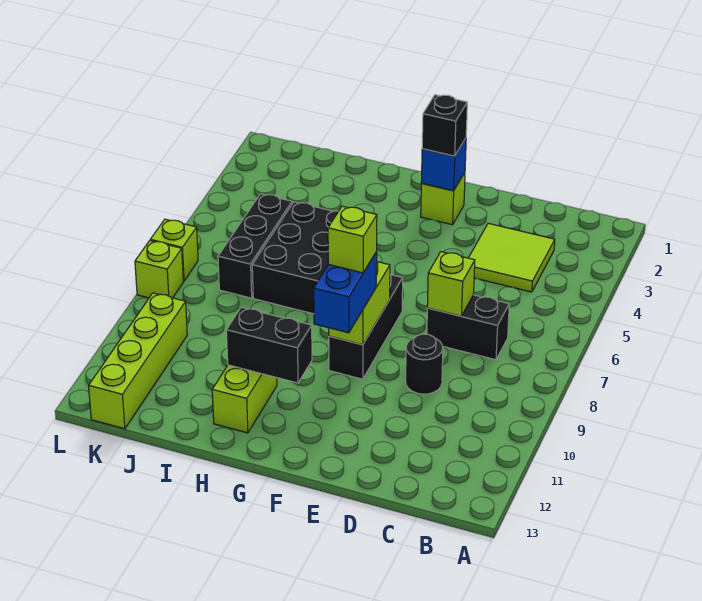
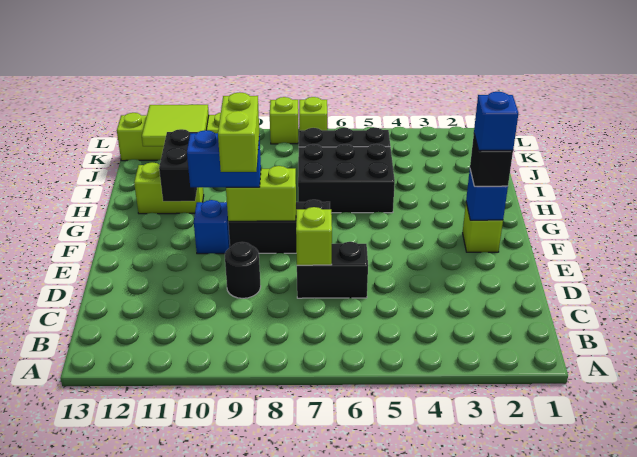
lime tile C3:D4 level 1 -> lime tile J11:K12 level 2
black brick C7:D7 level 1 -> black brick D6:D7 level 1
none -> blue brick F2 level 4
lime brick F9 level 4 -> lime brick E9:F9 level 4
none -> blue brick F10 level 1

